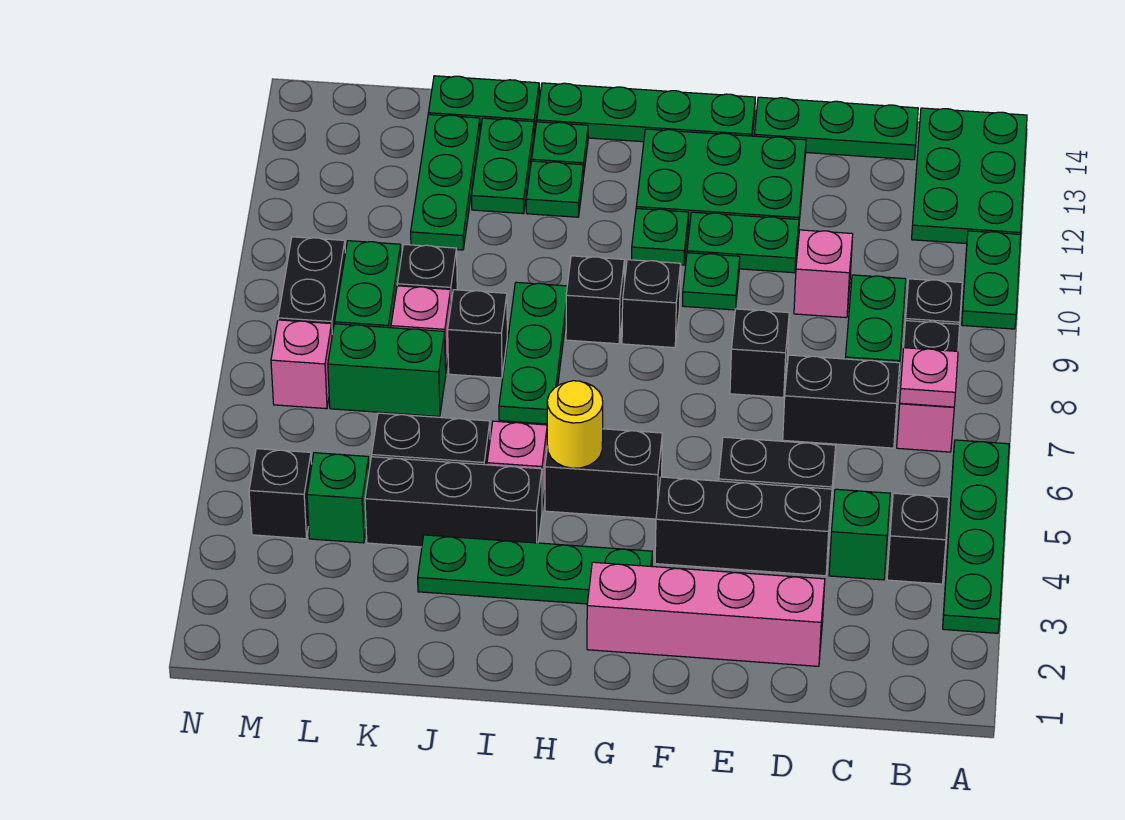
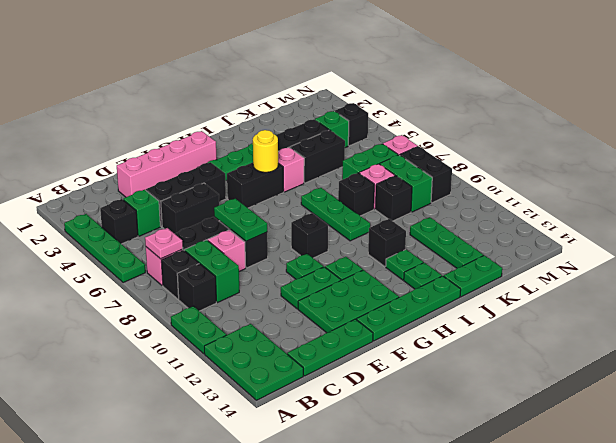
pink brick D10 level 1 -> pink brick D8 level 1
black brick H9 level 1 -> black brick I11 level 1
green plate J12:J13 level 1 -> green plate E7:E8 level 2

